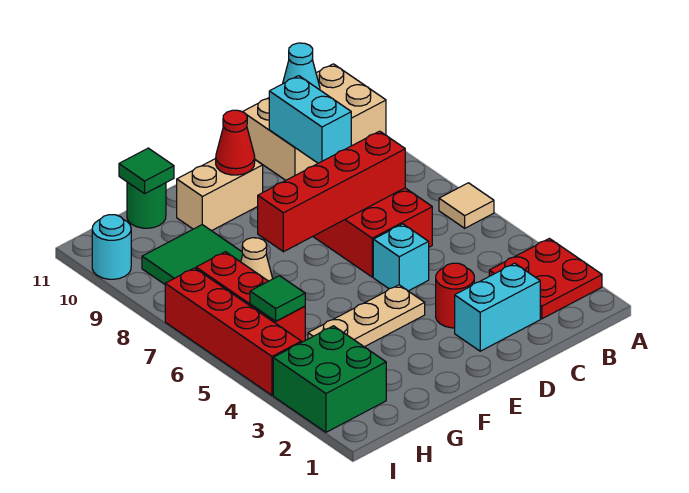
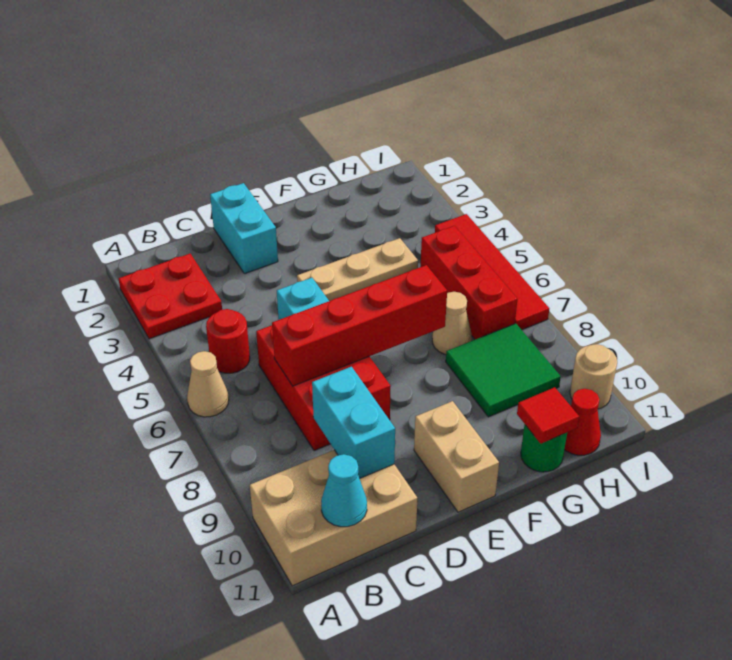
tan tile A6 level 1 -> tan cone A6 level 1
cyan brick C2:D2 level 1 -> cyan brick D1:D2 level 1
red round brick D3 level 1 -> red round brick B5 level 1
tan brick E10:F10 level 1 -> tan brick E10:E11 level 1
red cone E10 level 2 -> red cone H11 level 1
green tile G11 level 2 -> red tile G11 level 2
green brick H2:I3 level 1 -> none
green tile H5 level 2 -> none
red brick I4:I7 level 1 -> red tile I4:I7 level 1
cyan round brick I10 level 1 -> tan round brick I10 level 1

